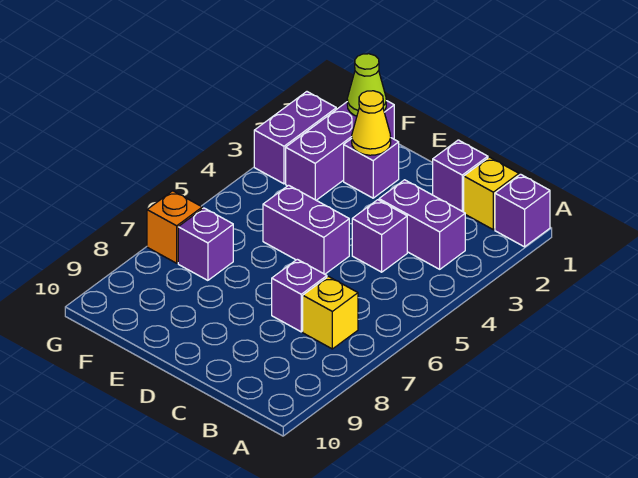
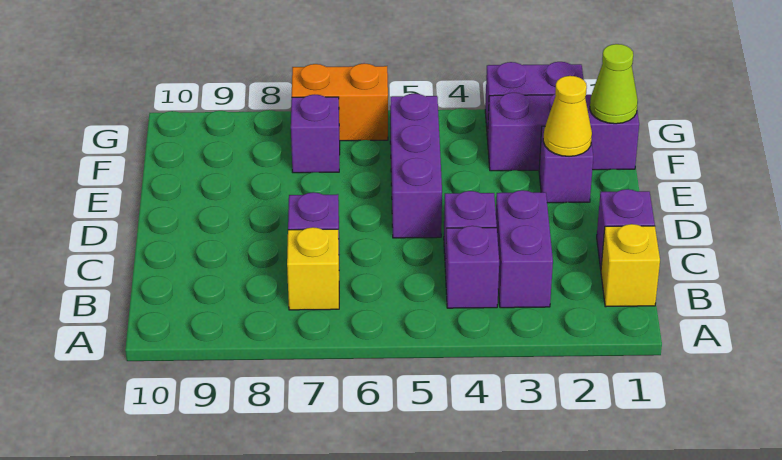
purple brick A1 level 1 -> purple brick B4 level 1
purple brick D5:E5 level 1 -> purple brick D5:F5 level 1
orange brick G7 level 1 -> orange brick G6:G7 level 1

